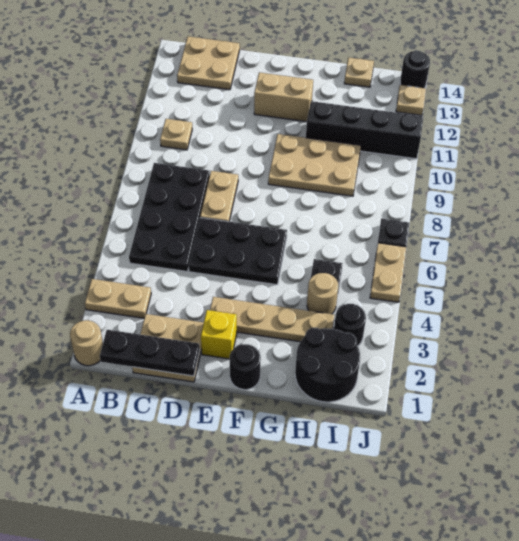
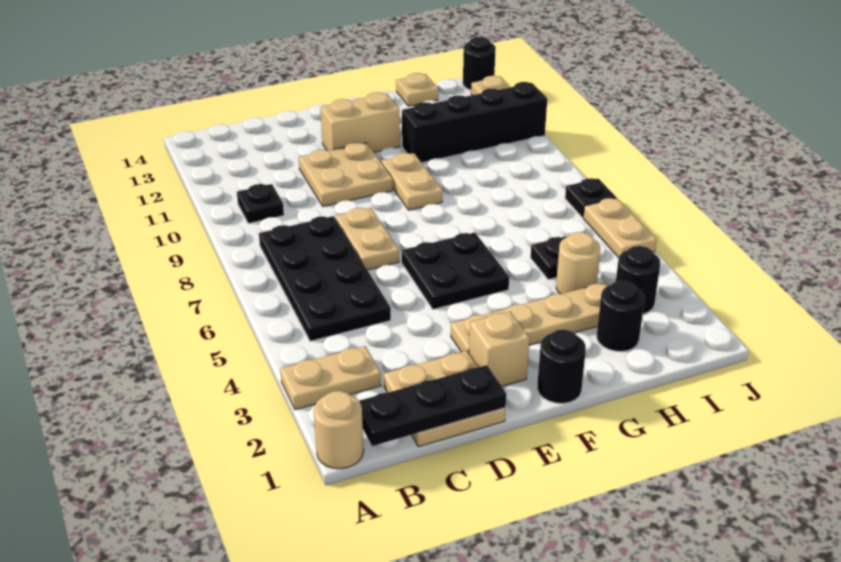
tan plate B10 level 1 -> black plate B10 level 1
tan plate B13:C14 level 1 -> tan plate D10:E11 level 1
black plate D5:F6 level 1 -> black plate E5:F6 level 1
yellow brick E2 level 1 -> tan brick E2 level 1
tan plate F9:H10 level 1 -> tan plate F9:F10 level 1
black round brick H1:I2 level 1 -> black round brick H2 level 1

